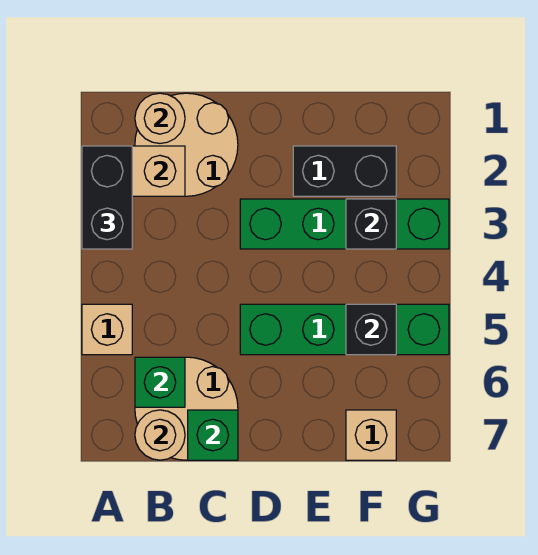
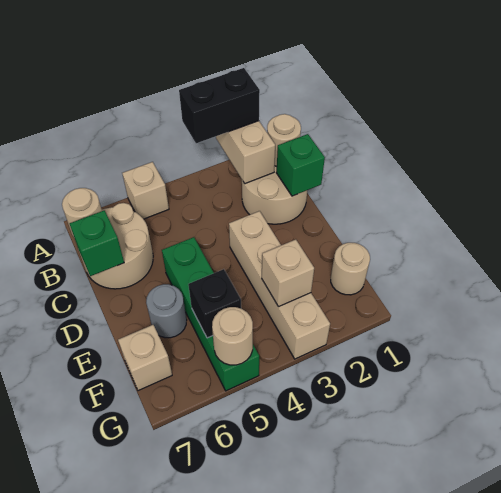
green brick B6 level 2 -> green brick C1 level 2
green brick D3:G3 level 1 -> tan brick D3:G3 level 1
black brick E2:F2 level 1 -> none
none -> grey round brick E6 level 1
none -> tan round brick F1 level 1
black brick F3 level 2 -> tan brick F3 level 2
none -> tan round brick G5 level 2

